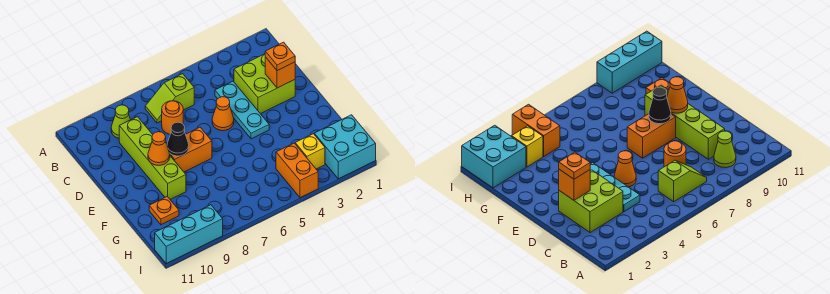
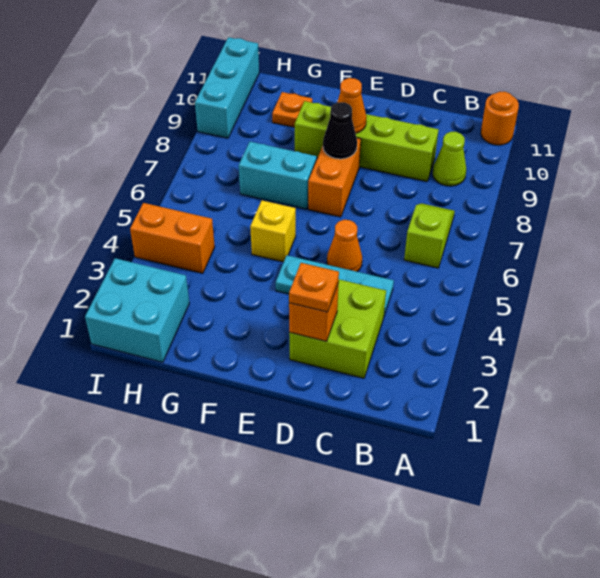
orange round brick C7 level 1 -> orange round brick A11 level 1
none -> cyan brick F7:G7 level 1
yellow brick H3 level 1 -> yellow brick F5 level 1

